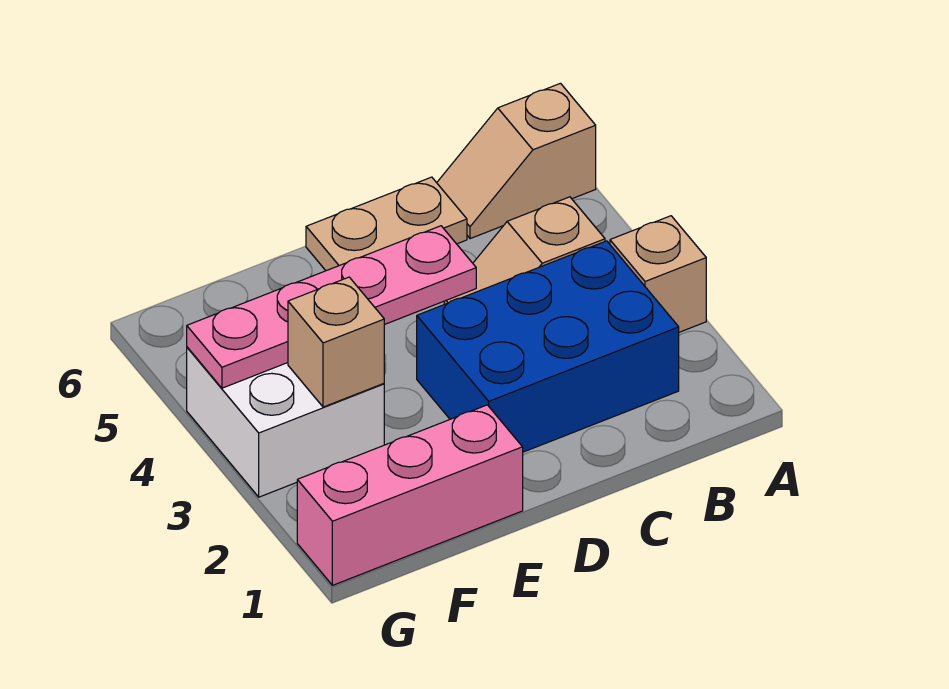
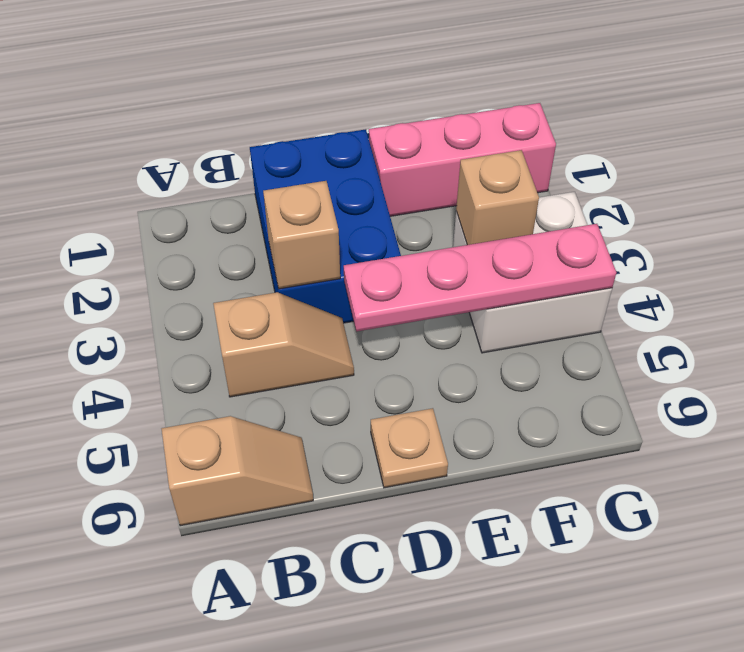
tan brick A3 level 1 -> tan brick C3 level 2
blue brick B2:D3 level 1 -> blue brick C1:D3 level 1
tan plate C6:D6 level 1 -> tan plate D6 level 1

